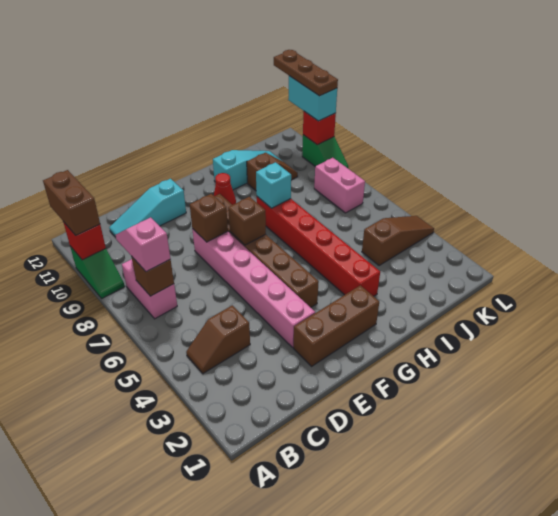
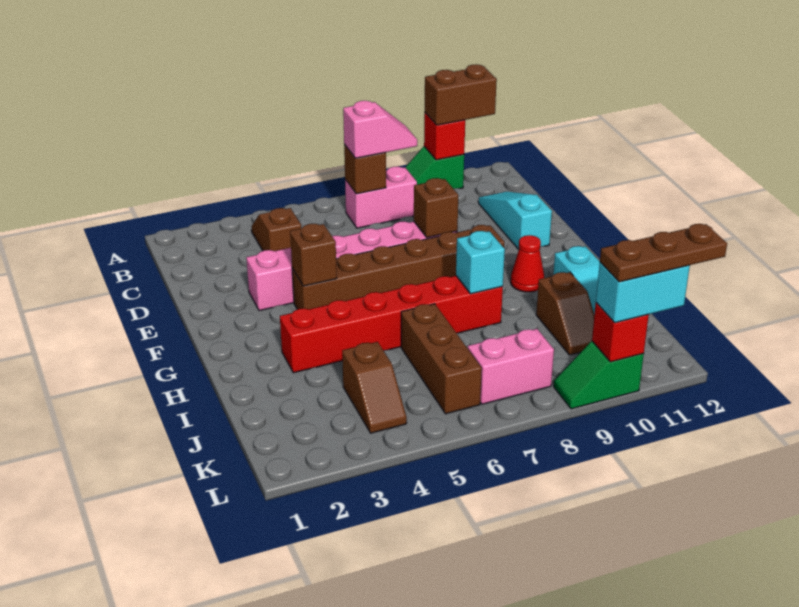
brown brick E2:G2 level 1 -> brown brick I6:K6 level 1
brown brick F7 level 2 -> brown brick F4 level 2
brown slope J4:L4 level 1 top J -> brown slope J4:K4 level 1 top J

